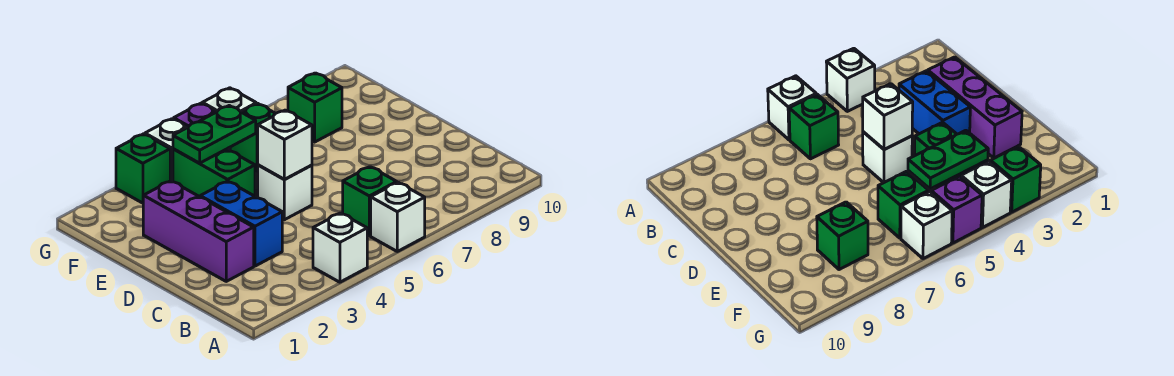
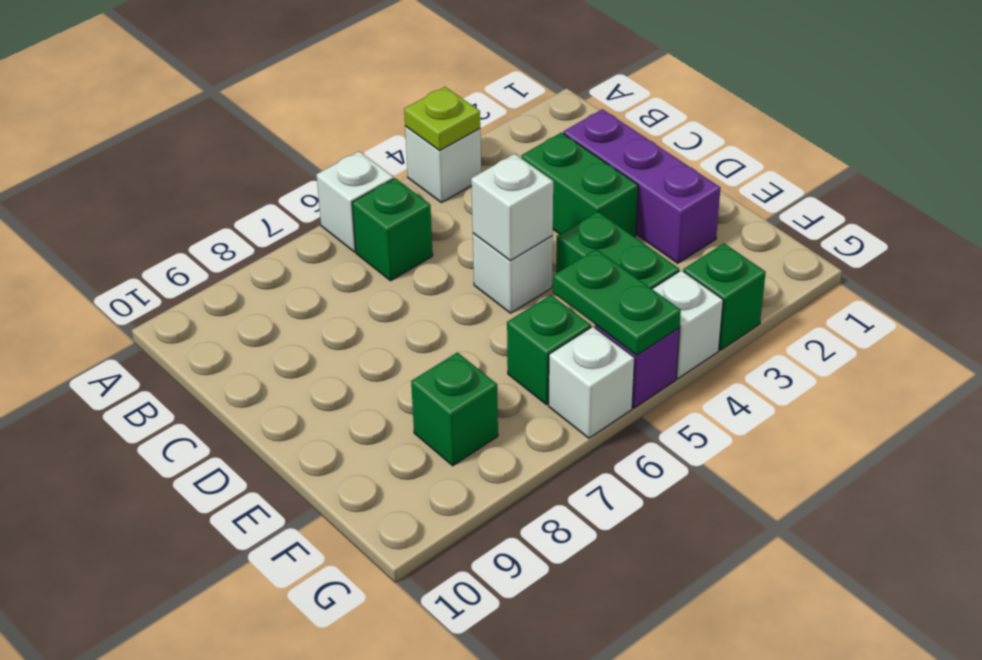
none -> lime plate A4 level 2
blue brick C3:D3 level 1 -> green brick C3:D3 level 1
green plate F4:F5 level 2 -> green plate F5:G5 level 2

